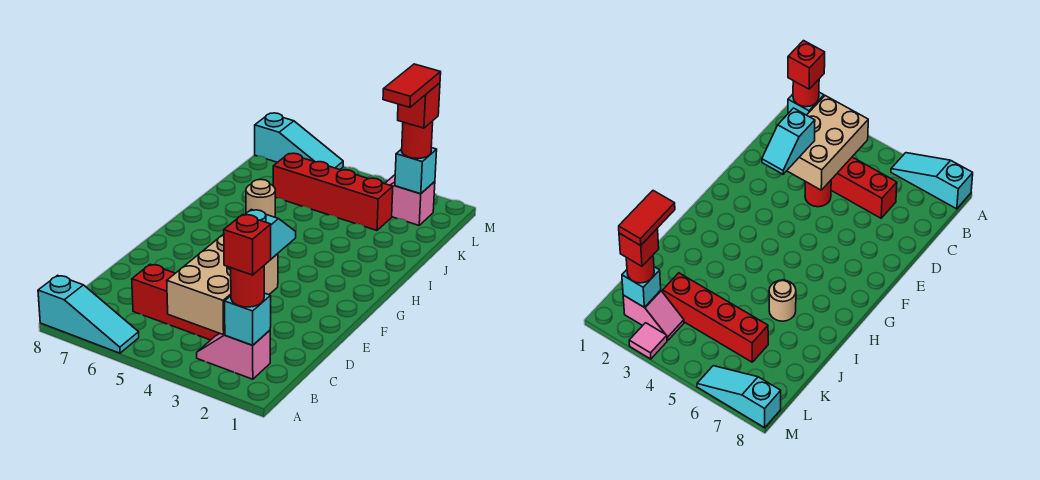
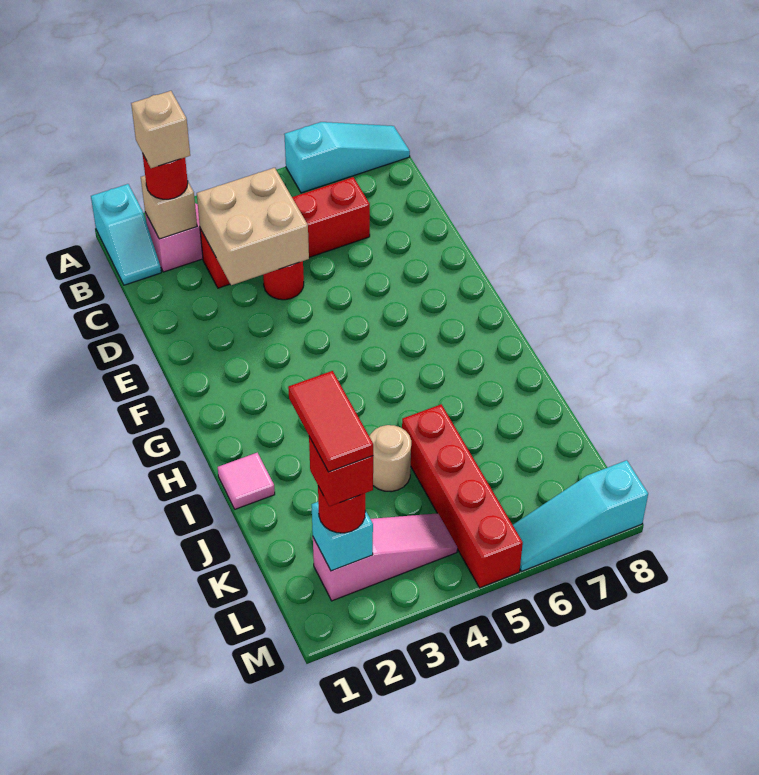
cyan slope A6:A8 level 1 top 8 -> cyan slope A6:A8 level 1 top 6
cyan brick B2 level 2 -> tan brick B2 level 2
red brick B2 level 4 -> tan brick B2 level 4
tan brick B3:D4 level 2 -> tan brick C3:D4 level 2
cyan slope D3:E3 level 3 top D -> cyan slope A1:B1 level 1 top A
tan round brick I6 level 1 -> tan round brick J4 level 1
red brick K3:K6 level 1 -> red brick J5:M5 level 1
pink slope L2:L3 level 1 top 2 -> pink slope L2:L4 level 1 top 2
pink tile M3 level 1 -> pink tile I1 level 1

